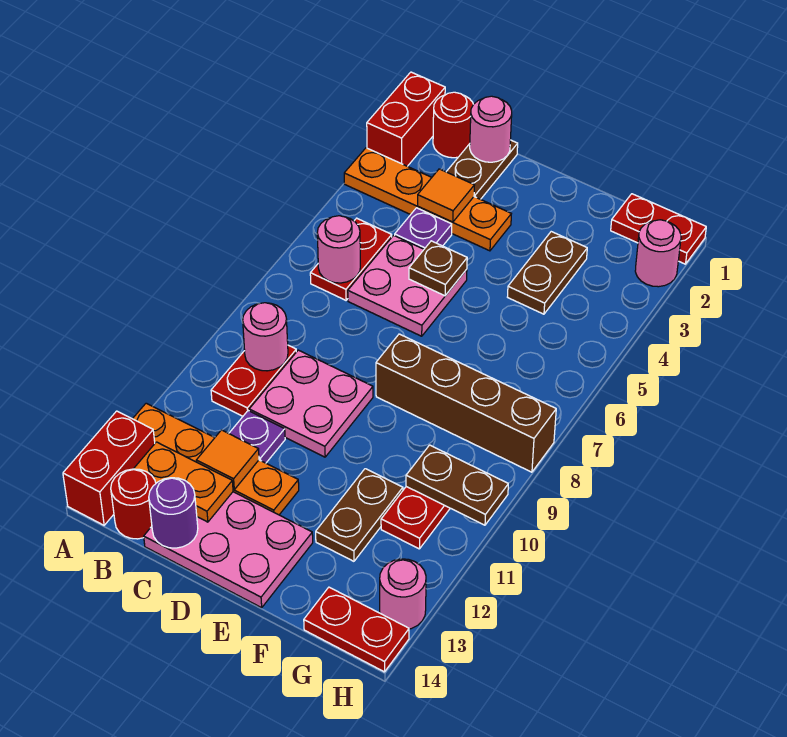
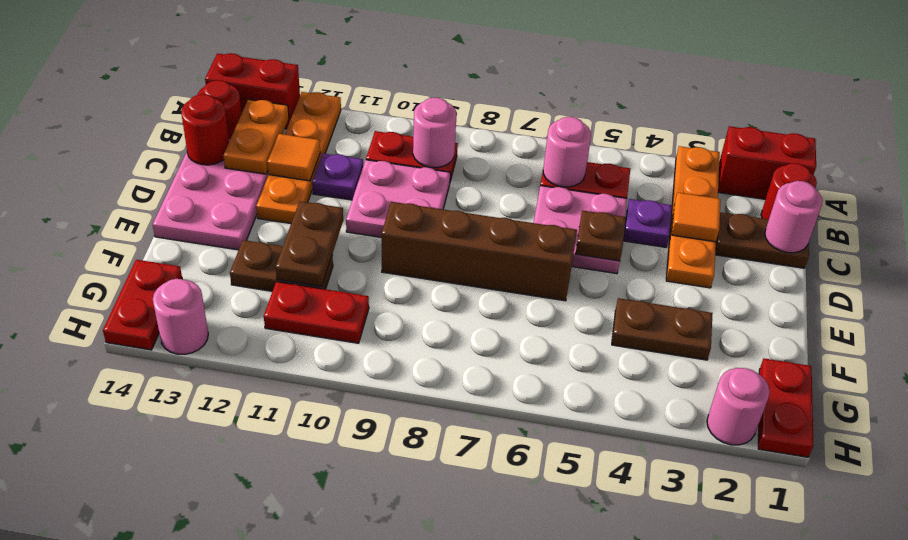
purple round brick C14 level 2 -> red round brick C14 level 2
brown brick E8:H8 level 1 -> brown brick E6:E9 level 1
brown plate G10:H10 level 2 -> brown plate E11:F11 level 2

